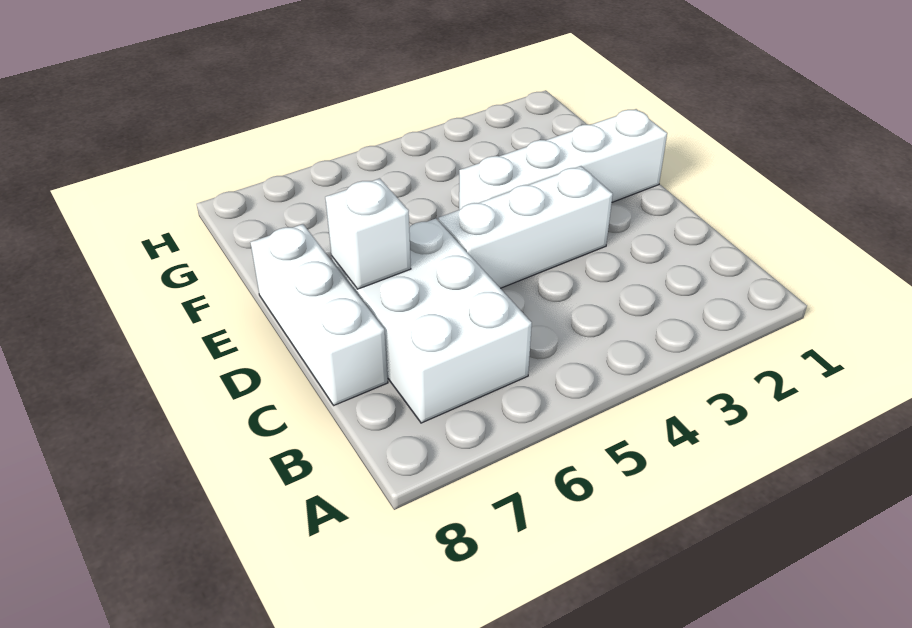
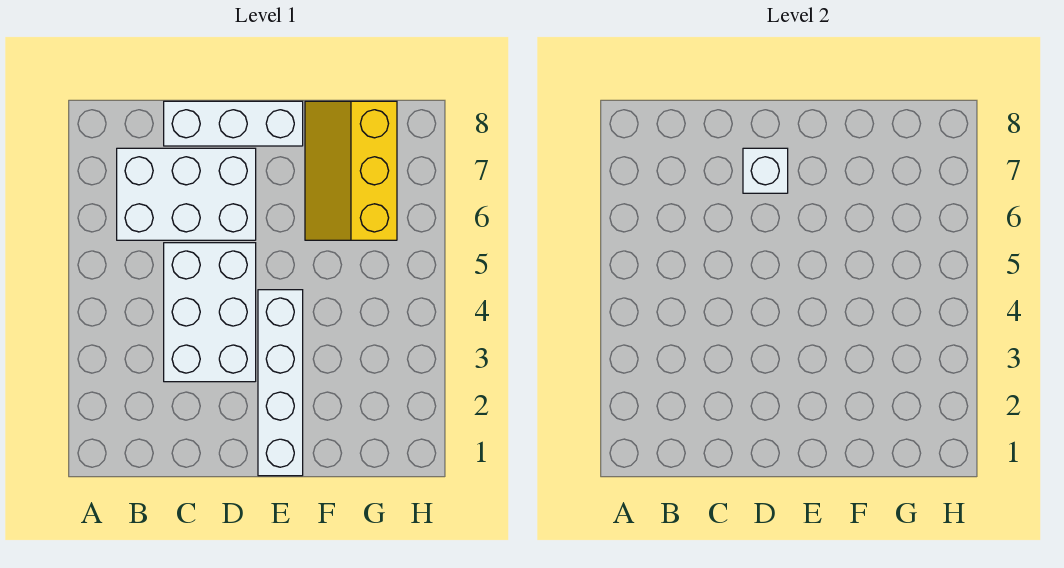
white brick D3:D5 level 1 -> white brick C3:D5 level 1
none -> yellow slope F6:G8 level 1 top G

